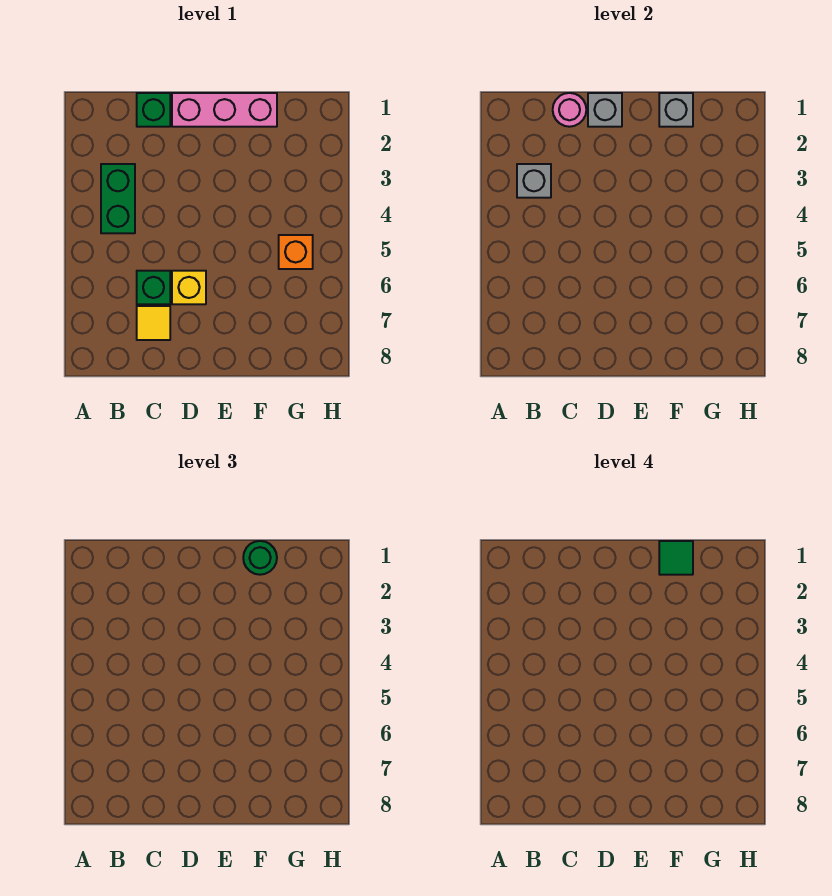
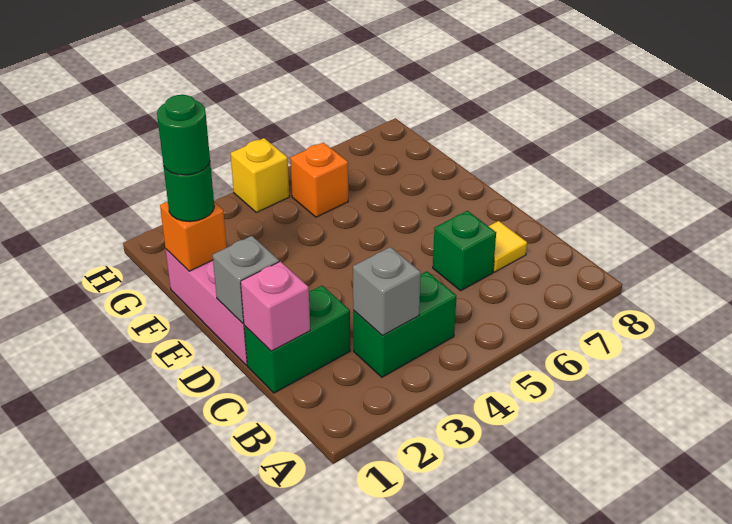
green brick C1 level 1 -> green brick C1:C2 level 1
pink round brick C1 level 2 -> pink brick C1 level 2
yellow brick D6 level 1 -> yellow brick H4 level 1
grey brick F1 level 2 -> orange brick F1 level 2
green tile F1 level 4 -> green round brick F1 level 4

